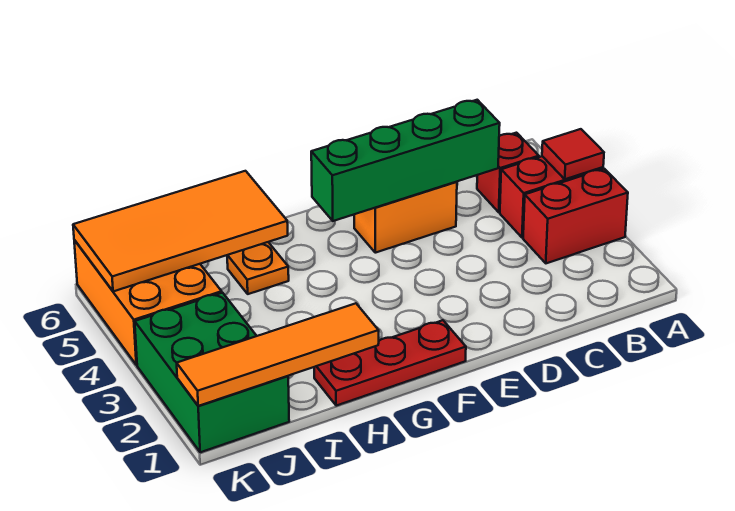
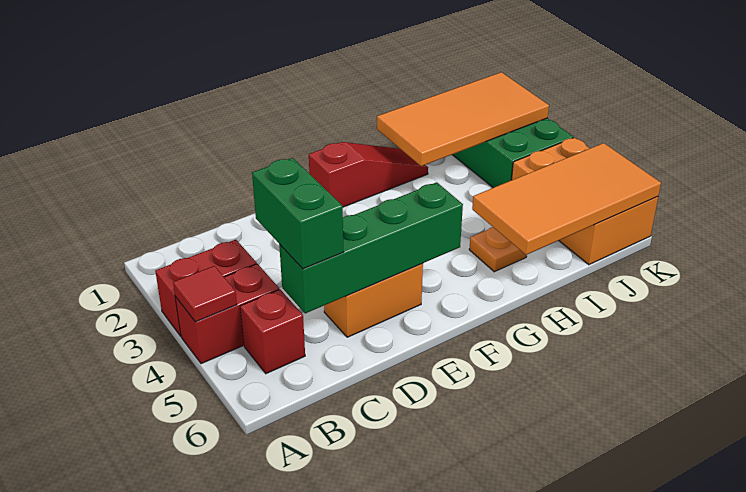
none -> green brick C4:C5 level 3
red plate F1:H1 level 1 -> red slope F1:H1 level 1 top F
orange tile H1:K1 level 2 -> orange tile H1:K2 level 2

